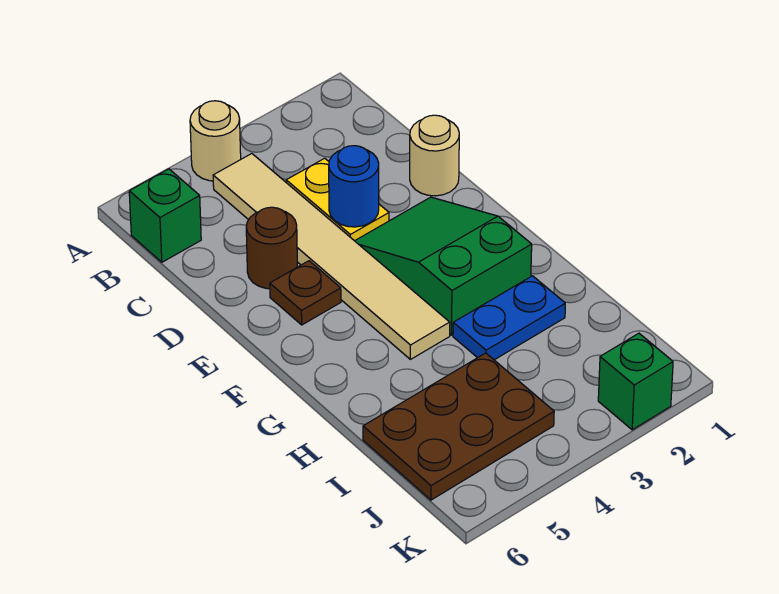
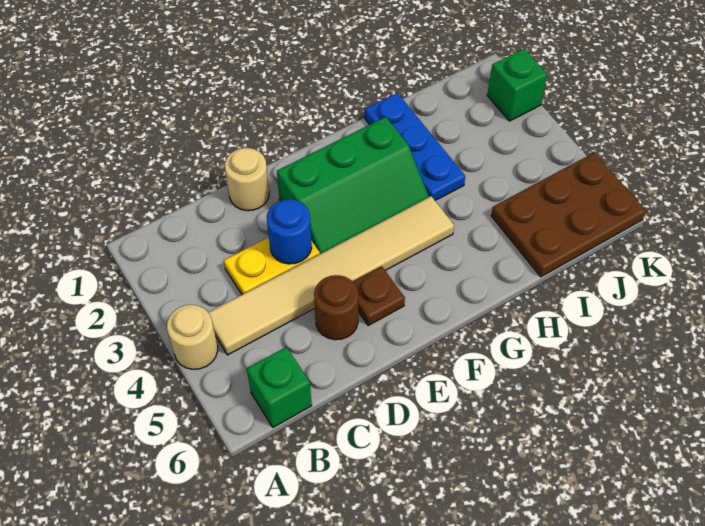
green slope E2:G3 level 1 top G -> green slope E2:G3 level 1 top 2
blue plate H2:H3 level 1 -> blue plate H1:H3 level 1
brown plate I4:J6 level 1 -> brown plate I5:K6 level 1

